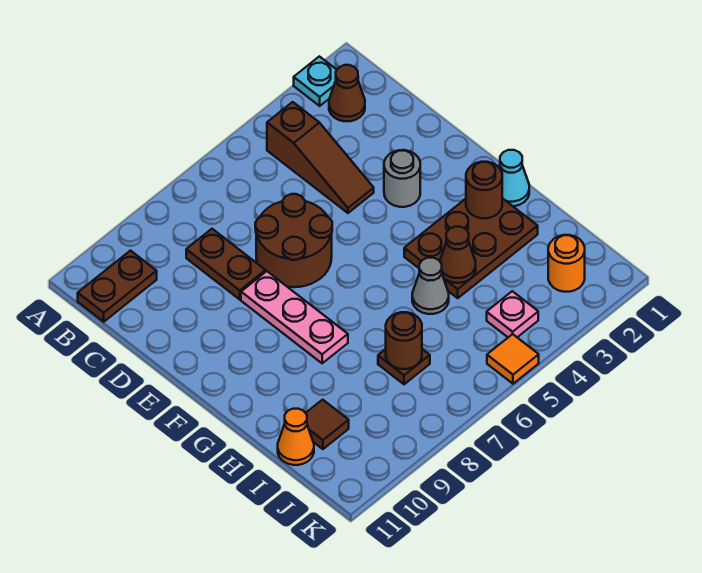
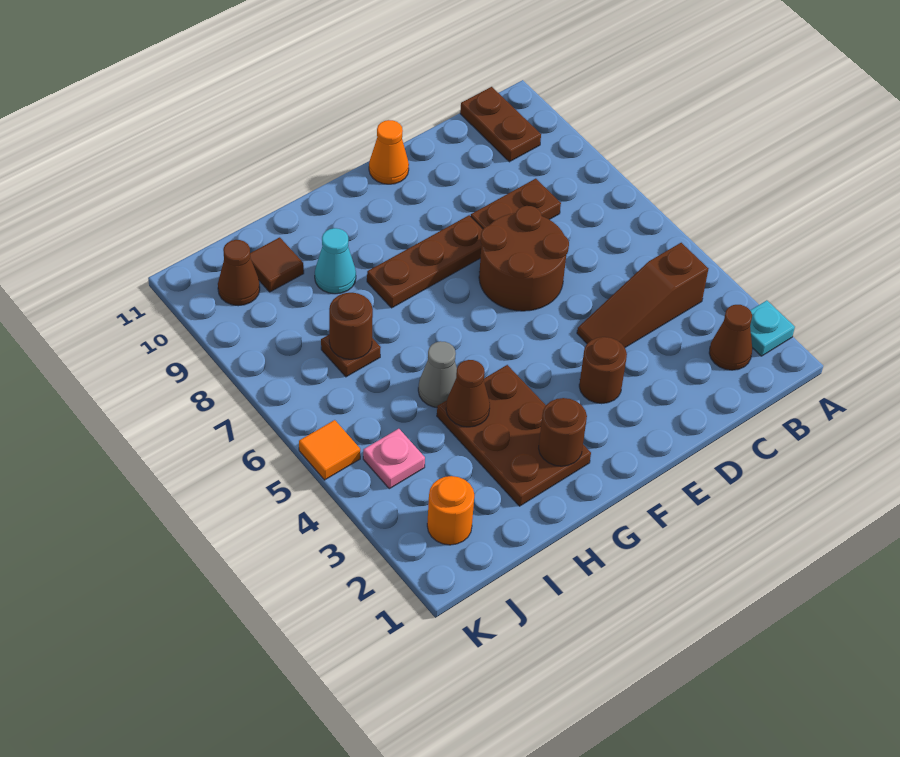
grey round brick E3 level 1 -> brown round brick E3 level 1
pink plate E8:G8 level 1 -> brown plate E8:G8 level 1
cyan cone G1 level 1 -> cyan cone H9 level 1
orange cone I11 level 1 -> orange cone E11 level 1
none -> brown cone J10 level 1

